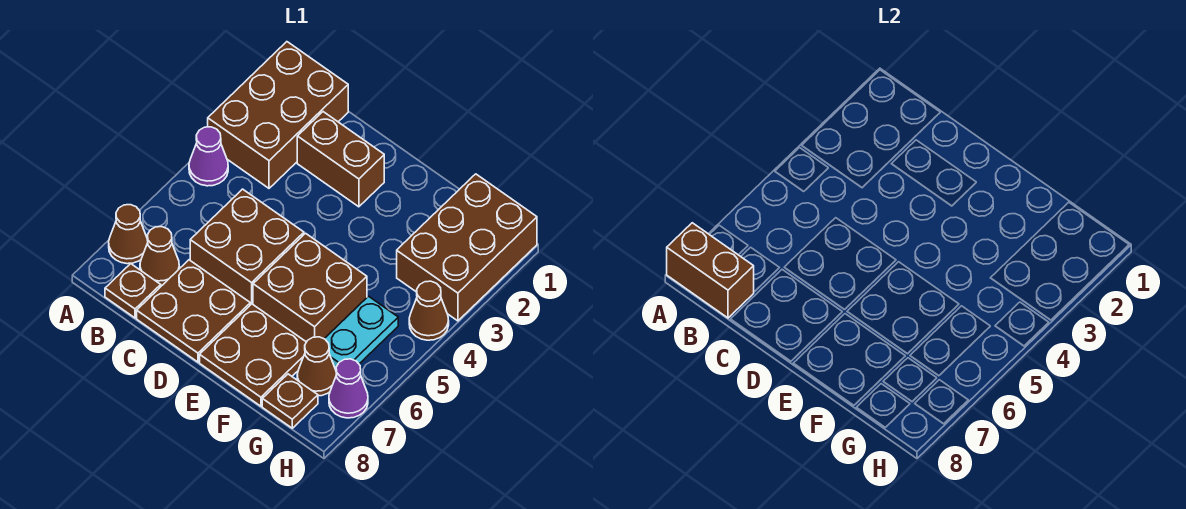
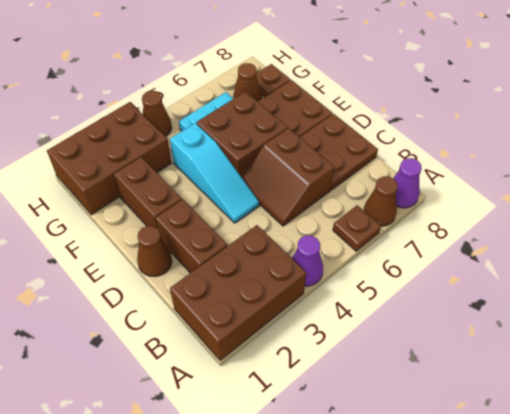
brown brick A8:B8 level 2 -> brown brick E2:F2 level 1
brown cone B7 level 1 -> brown cone D1 level 1
brown plate B8 level 1 -> brown plate A6 level 1
brown brick C5:D6 level 1 -> brown slope C5:D6 level 1 top 6
none -> cyan slope D4:F4 level 1 top F
purple cone H7 level 1 -> purple cone A8 level 1

